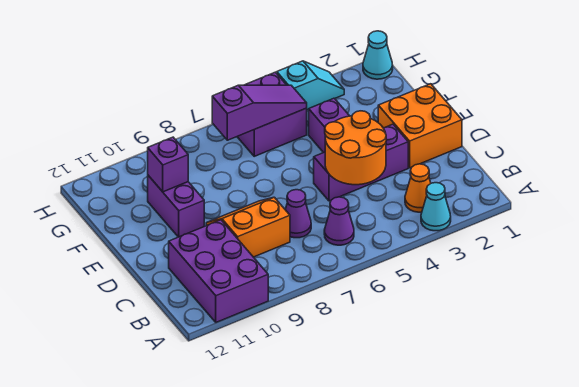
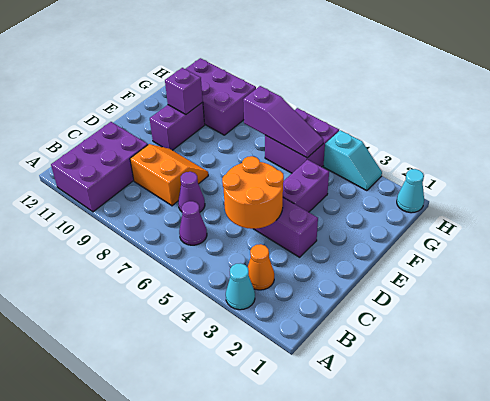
orange brick D1:E2 level 1 -> none
none -> purple brick G9:H11 level 1

